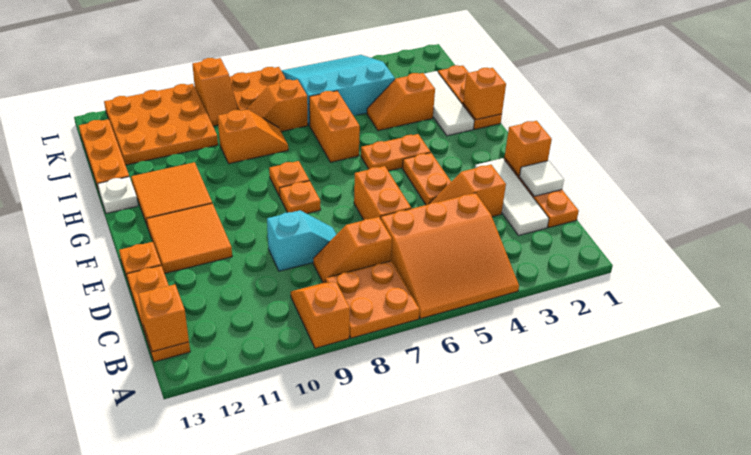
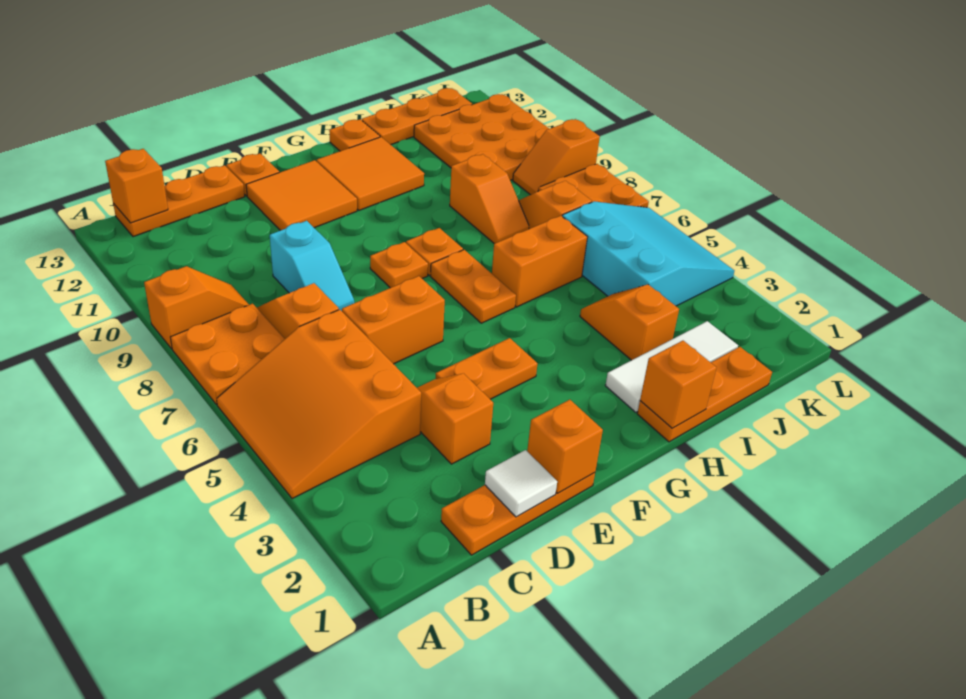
white tile C2:E2 level 1 -> none
orange plate G4:G5 level 1 -> orange plate G6:G7 level 1
white plate H13 level 1 -> orange plate H13 level 1

